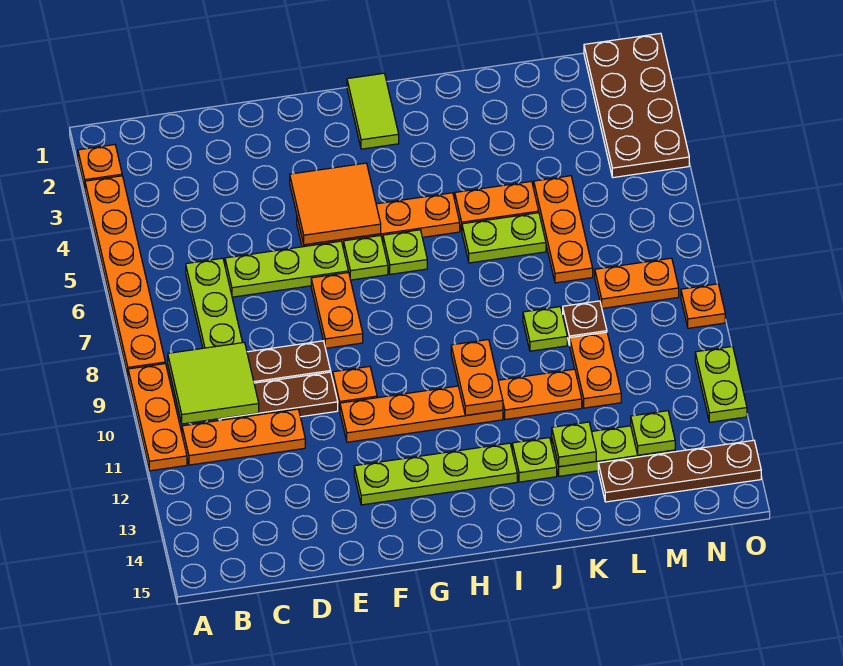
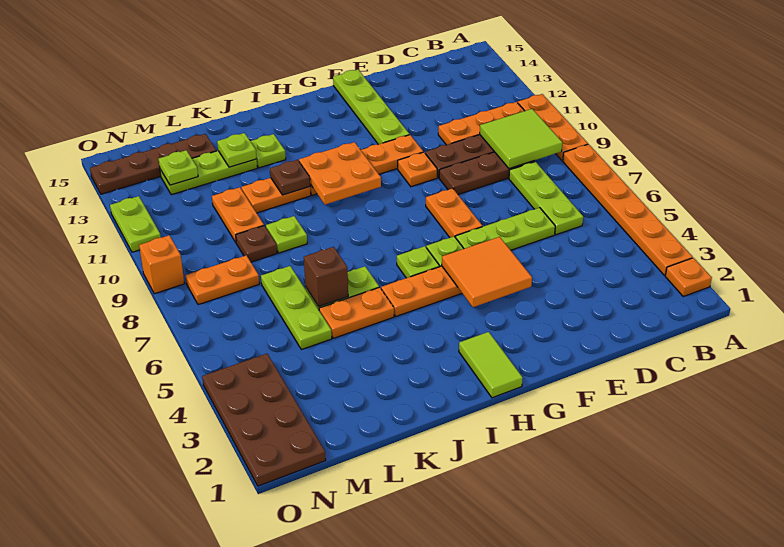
lime plate F13:I13 level 1 -> lime plate F12:F15 level 1
orange plate I10:I11 level 2 -> orange plate H10:I11 level 2
none -> brown plate J11 level 2
none -> brown brick K6 level 2
orange plate L5:L7 level 1 -> lime plate L5:L7 level 1
orange plate O9 level 1 -> orange brick O9 level 1

